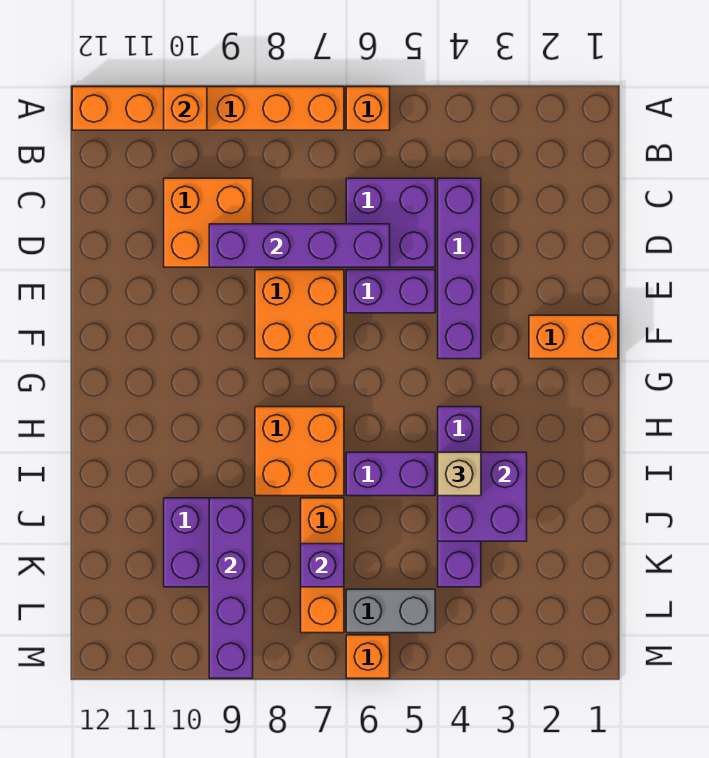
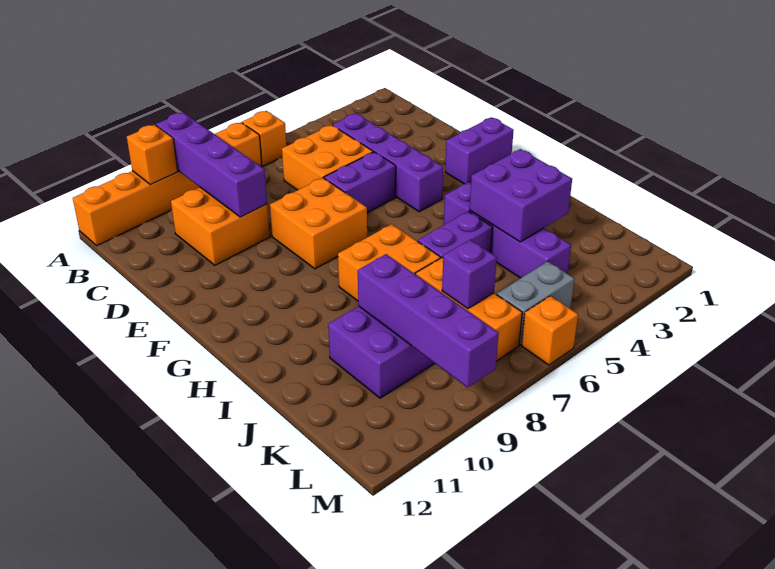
purple brick C5:D6 level 1 -> orange brick C5:D6 level 1
purple brick D6:D9 level 2 -> purple brick A9:D9 level 2
orange brick F1:F2 level 1 -> purple brick F1:F2 level 1
tan brick I4 level 3 -> none

